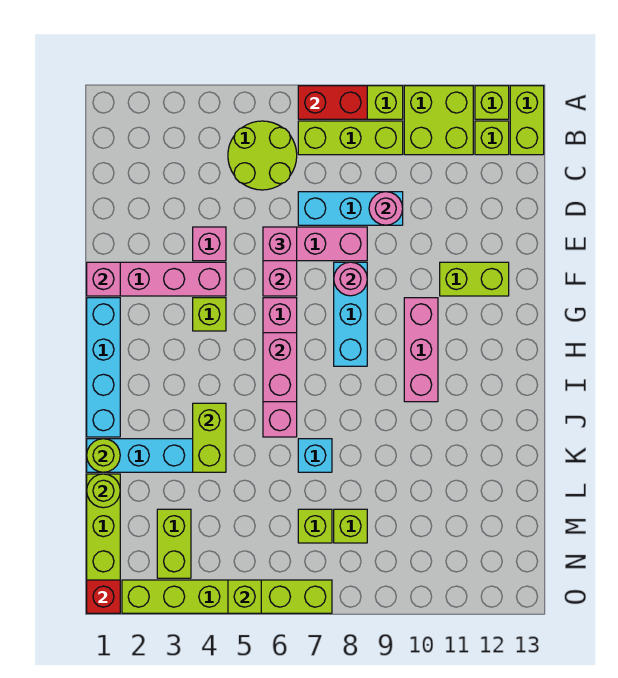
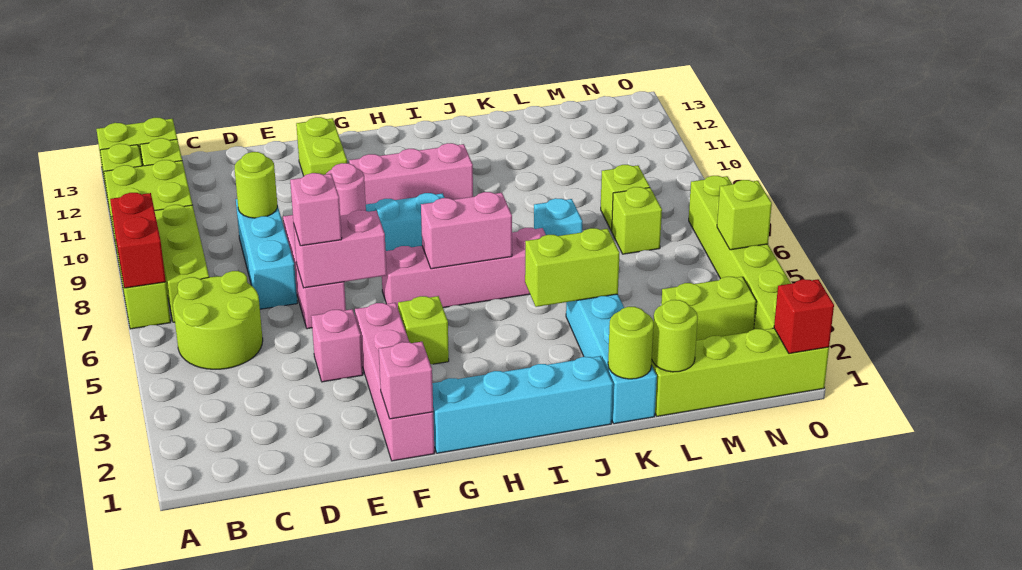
pink round brick D9 level 2 -> lime round brick D9 level 2

